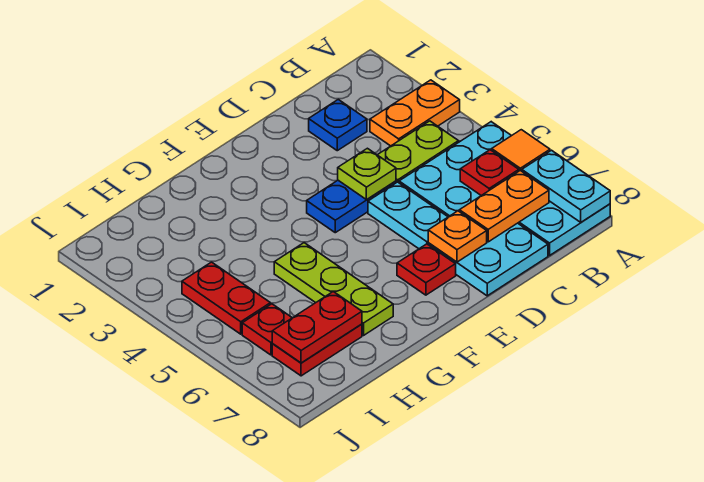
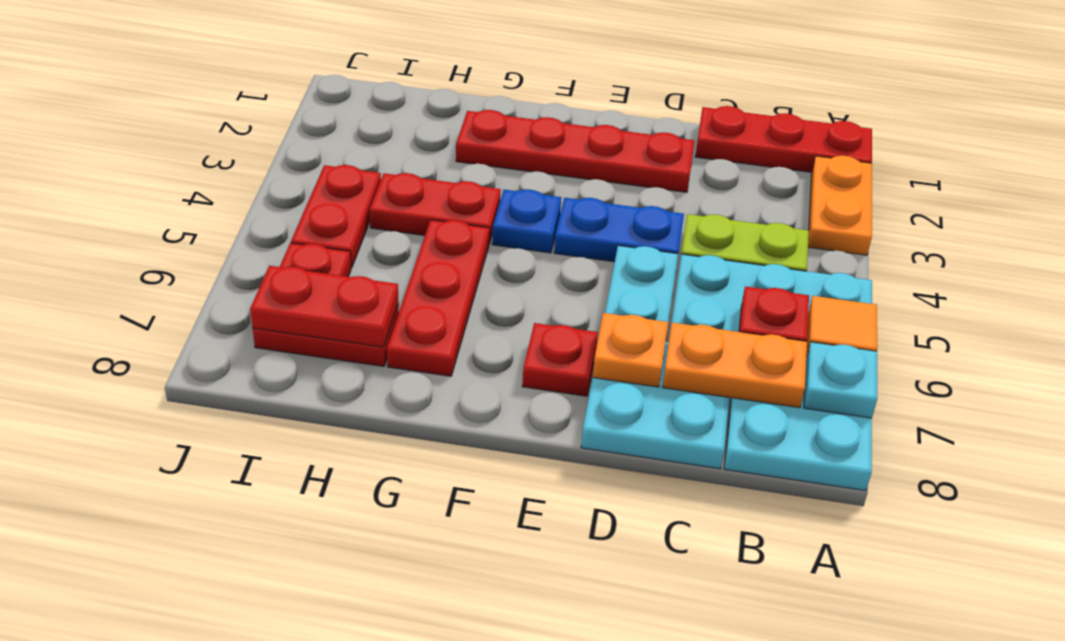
none -> red plate A1:C1 level 1
orange plate A3:B3 level 1 -> orange plate A2:A3 level 1
cyan plate A7:A8 level 2 -> cyan plate A7 level 2
blue plate C2 level 1 -> blue plate F4 level 1
none -> red plate D2:G2 level 1
lime plate D4 level 2 -> none
none -> red plate G4:H4 level 1
lime plate G5:G7 level 1 -> red plate G5:G7 level 1

